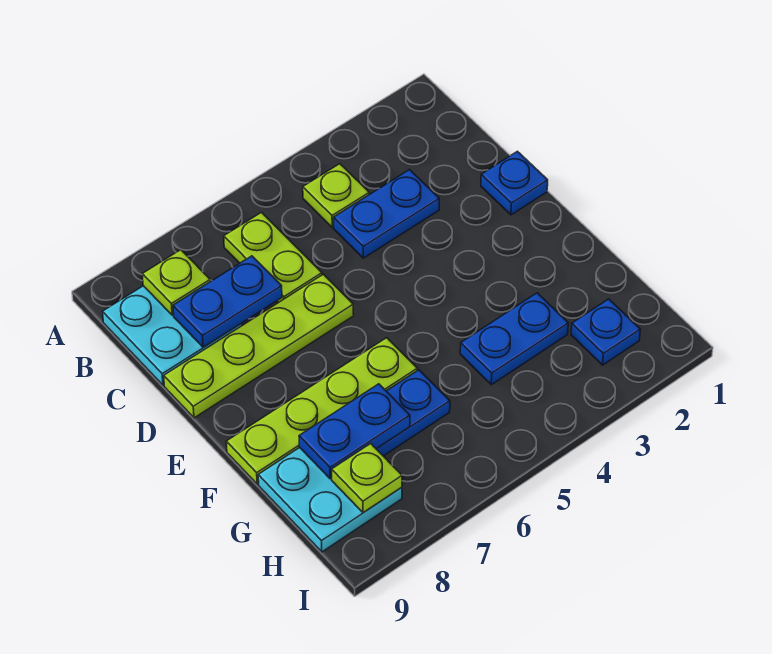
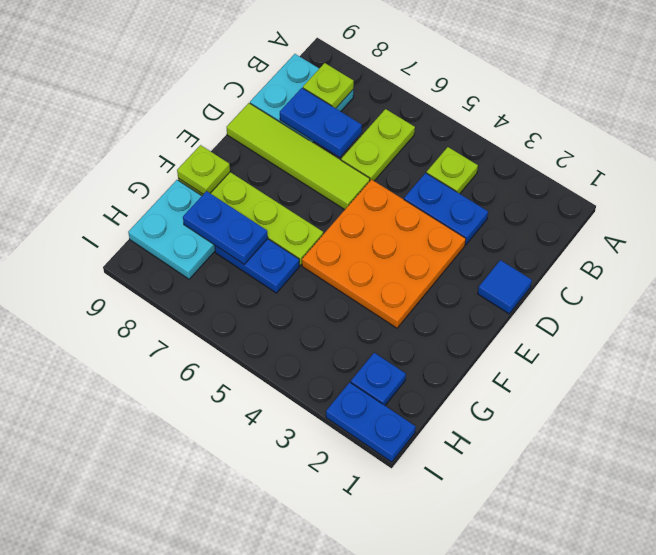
blue plate D1 level 1 -> blue tile D1 level 1
none -> orange plate D3:F5 level 1
lime plate D6:D9 level 1 -> lime tile D6:D9 level 1
blue plate G3:G4 level 1 -> blue plate I1:I2 level 1
lime plate H8 level 2 -> lime plate F9 level 2

